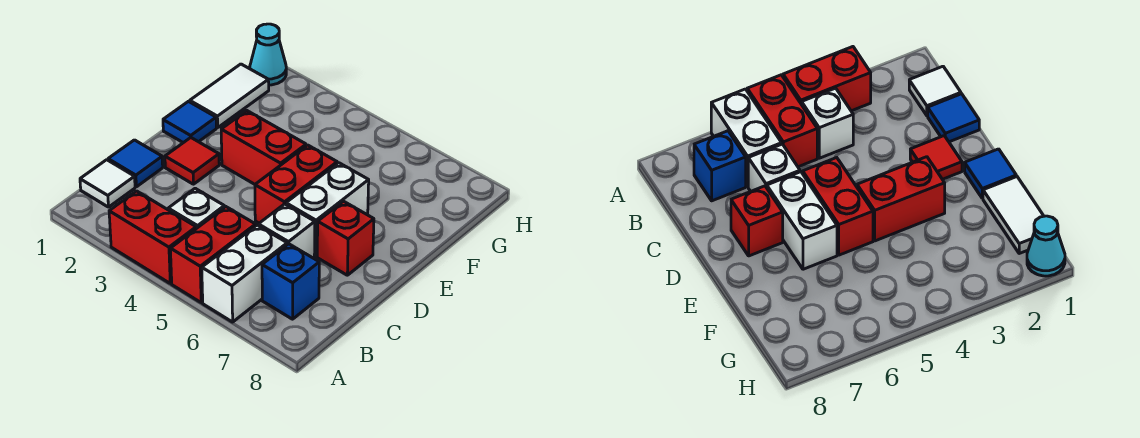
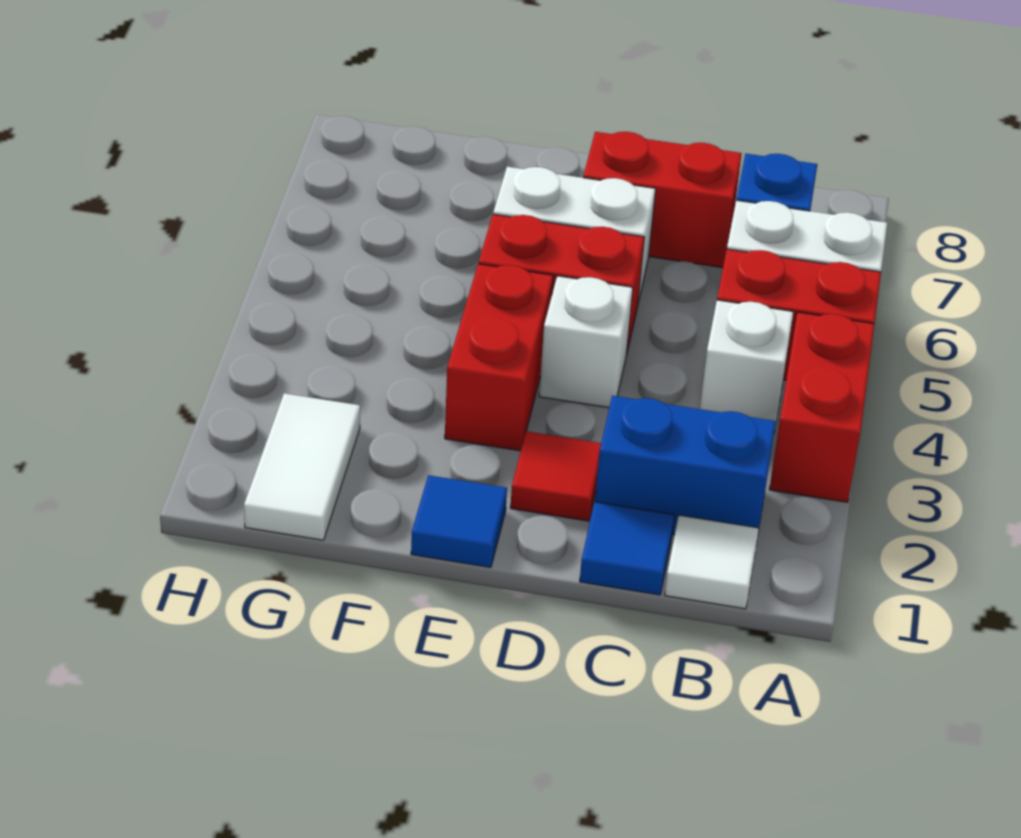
none -> blue brick B2:C2 level 1
white brick C6 level 1 -> white brick D4 level 1
red brick D7 level 1 -> red brick C7:D7 level 1
white tile F1:G1 level 1 -> white tile G1:G2 level 1
cyan cone H1 level 1 -> none

